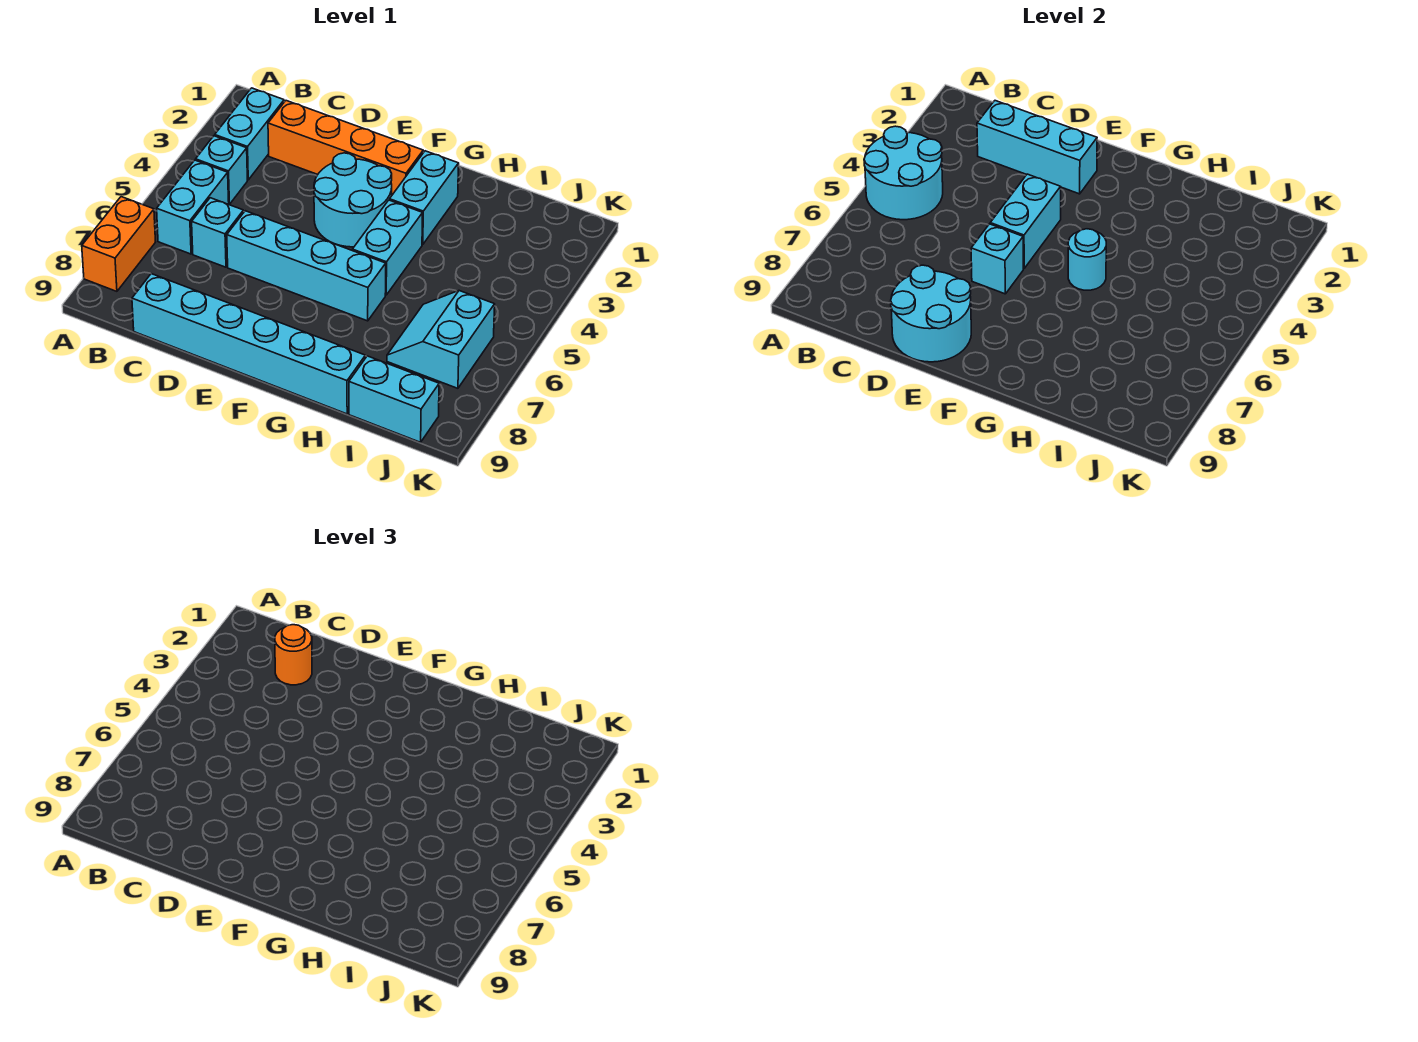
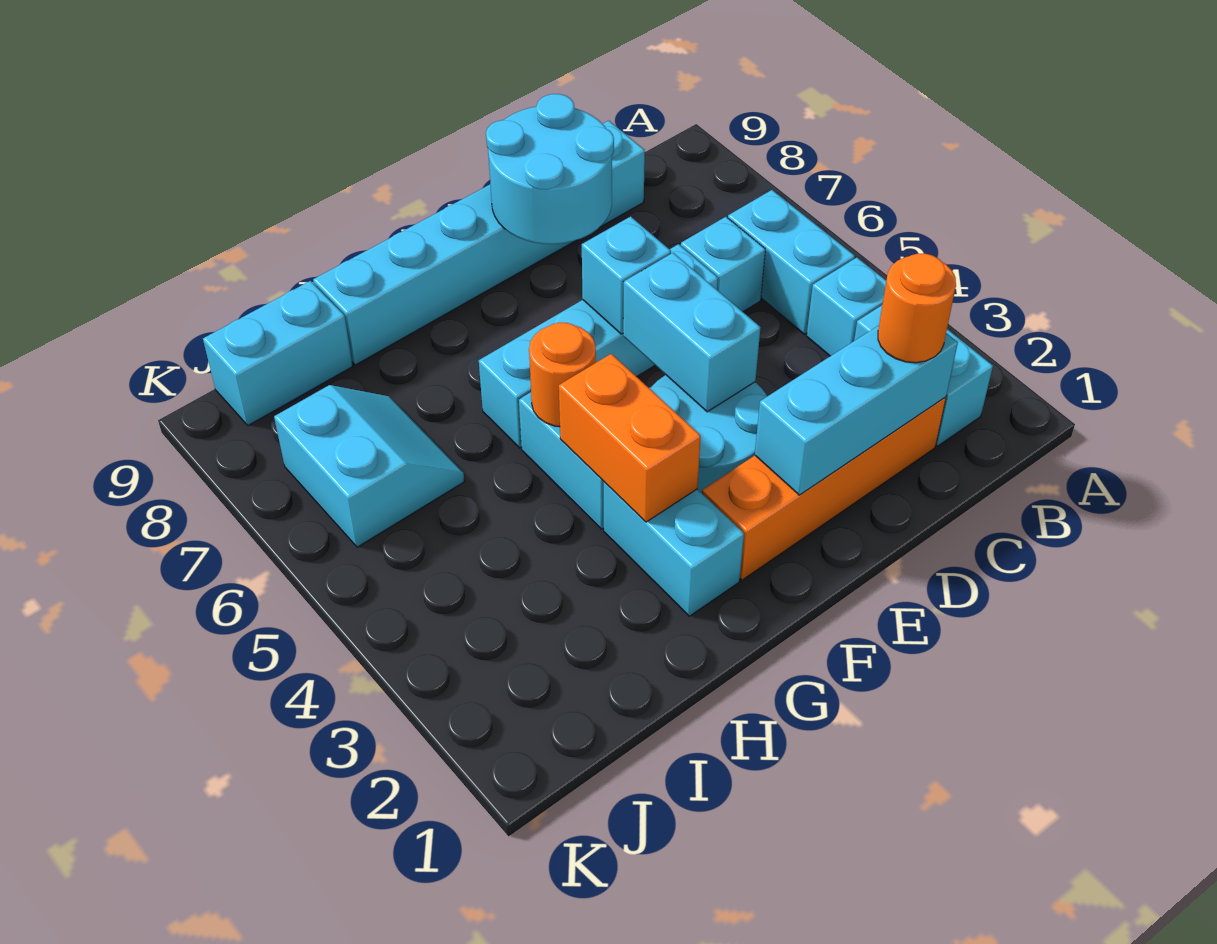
cyan round brick A4:B5 level 2 -> none
orange brick A7:A8 level 1 -> orange brick G3:G4 level 2
cyan round brick G5 level 2 -> orange round brick G5 level 2

